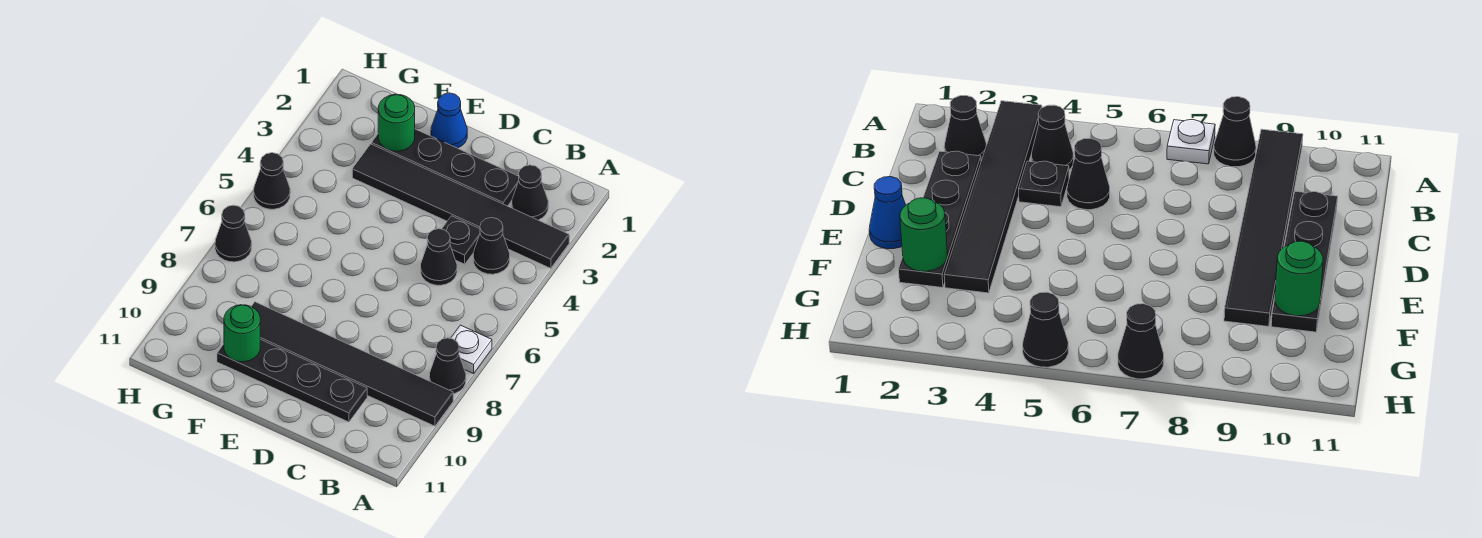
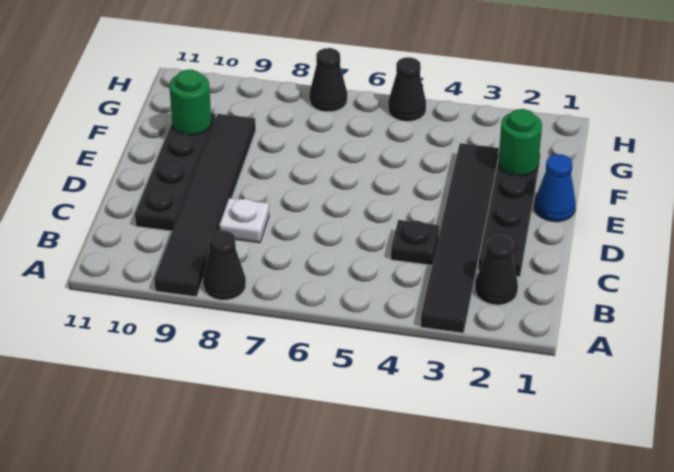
white plate A7 level 1 -> white plate C8 level 1
black cone B4 level 1 -> none
black cone C5 level 1 -> none

